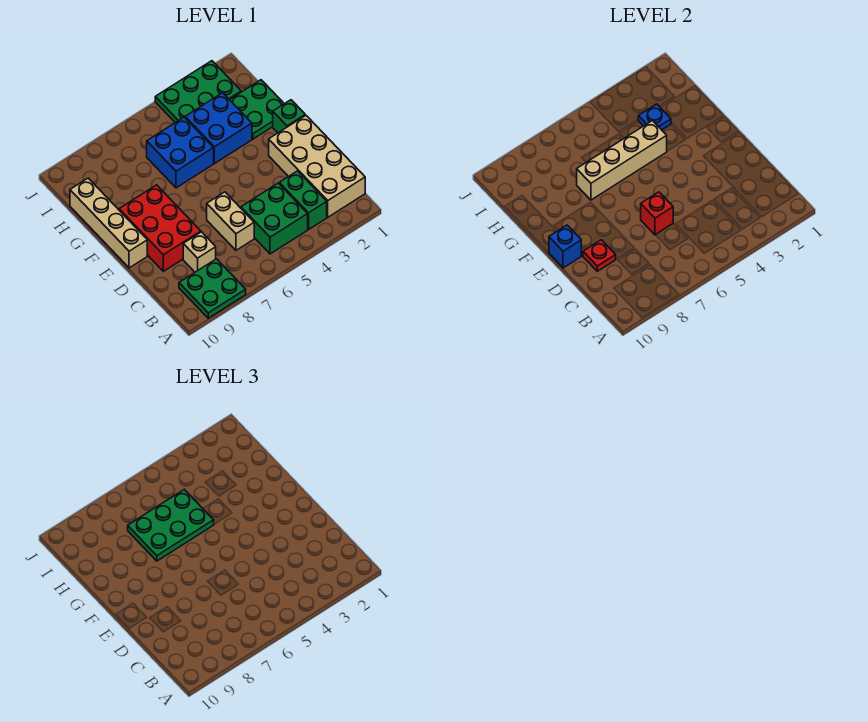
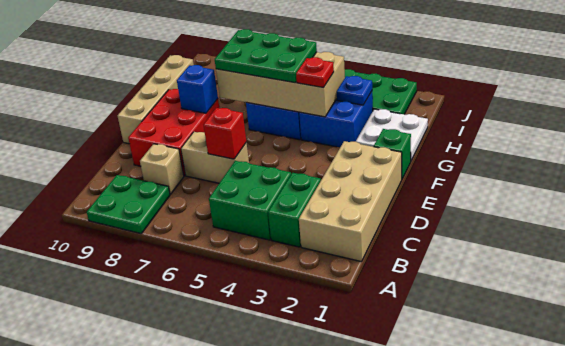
tan brick C6:D6 level 1 -> tan brick D6:D7 level 1
red plate D9 level 2 -> red plate G4 level 3
blue brick E10 level 2 -> blue brick F8 level 2
green plate G1:H2 level 1 -> white plate G1:H2 level 1
tan brick G4:G7 level 2 -> tan brick G4:H7 level 2

